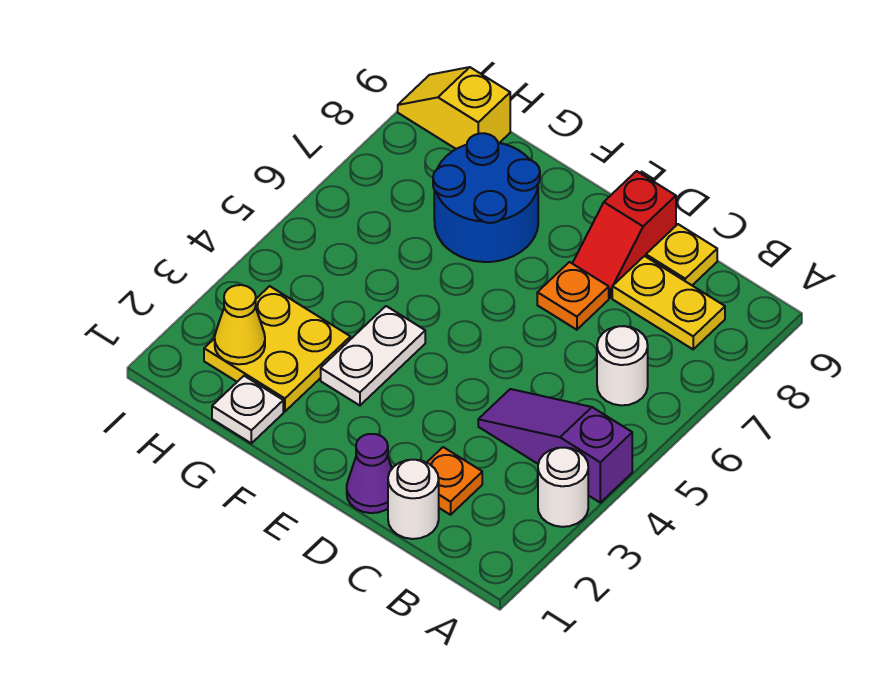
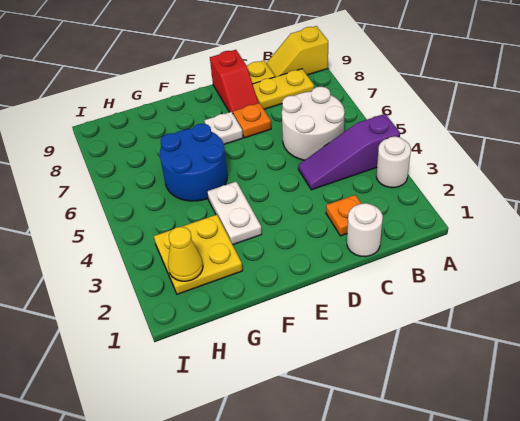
white round brick B6 level 1 -> white round brick B5:C6 level 1
purple cone D1 level 1 -> none
blue round brick F7:G8 level 1 -> blue round brick F5:G6 level 1
white plate G1 level 1 -> white plate E7 level 1
yellow slope H9:I9 level 1 top H -> yellow slope A9:B9 level 1 top A

